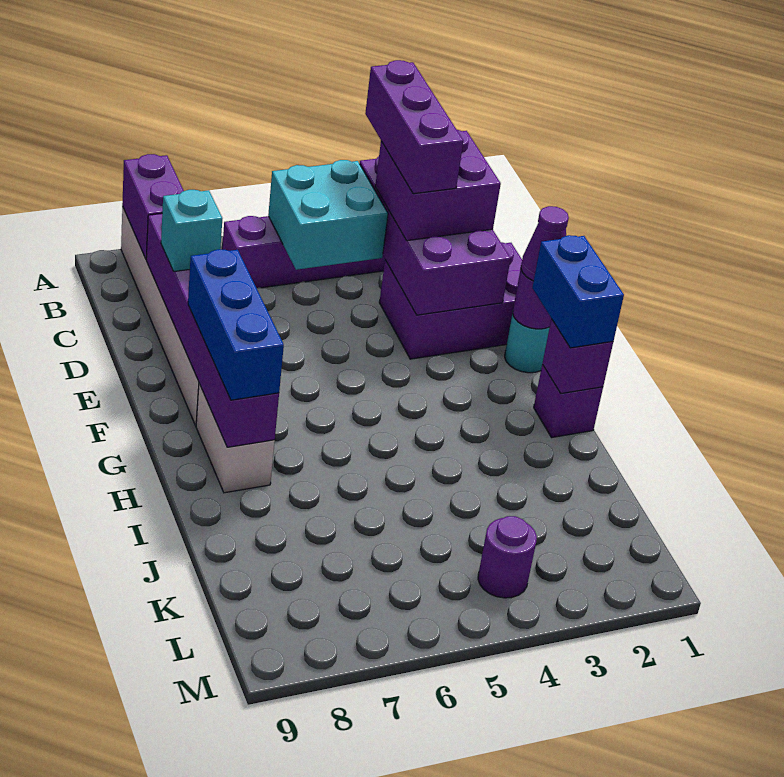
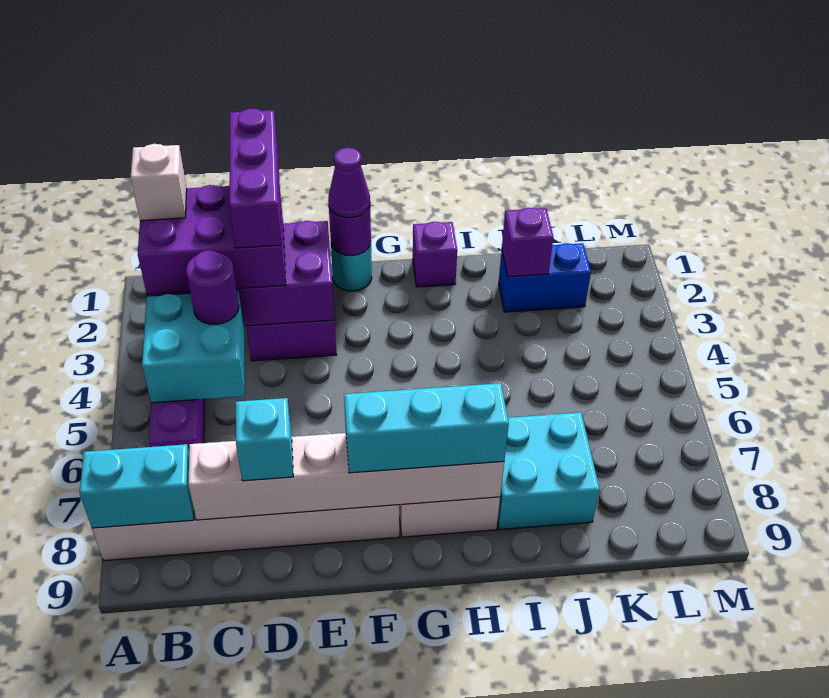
purple brick A8:B8 level 2 -> cyan brick A8:B8 level 2
none -> white brick B2 level 4
purple brick B3:D3 level 4 -> purple brick D1:D3 level 4
purple brick C2:D3 level 3 -> purple brick B2:D3 level 3
purple brick C8:H8 level 2 -> white brick C8:H8 level 2
blue brick F8:H8 level 3 -> cyan brick F8:H8 level 3
blue brick G1:H1 level 3 -> blue brick J2:K2 level 1
purple brick H1 level 2 -> purple brick J2 level 2
none -> cyan brick I7:J8 level 1
purple round brick L4 level 1 -> purple round brick C4 level 3

